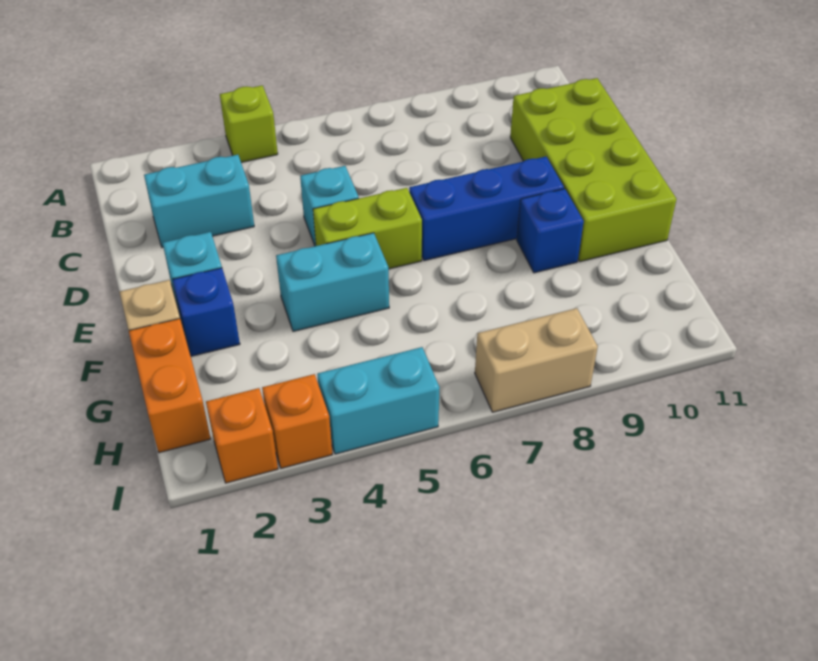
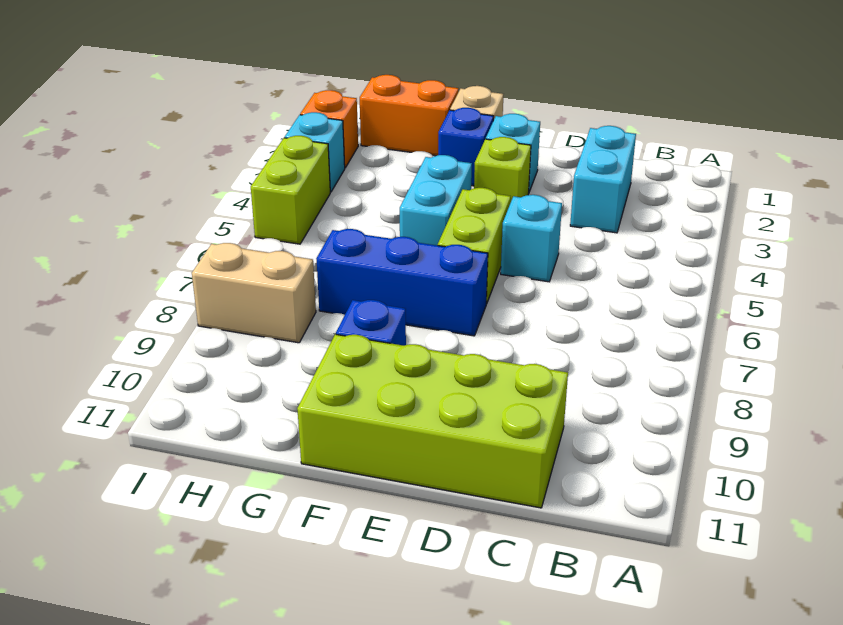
lime brick A4 level 1 -> lime brick E3 level 1
blue brick E7:E9 level 1 -> blue brick E7:G7 level 1
orange brick I3 level 1 -> cyan brick I3 level 1
cyan brick I4:I5 level 1 -> lime brick I4:I5 level 1
tan brick I7:I8 level 1 -> tan brick H8:I8 level 1

